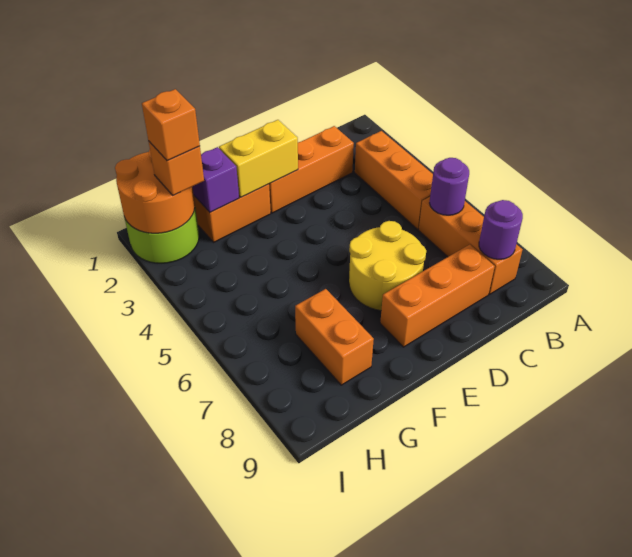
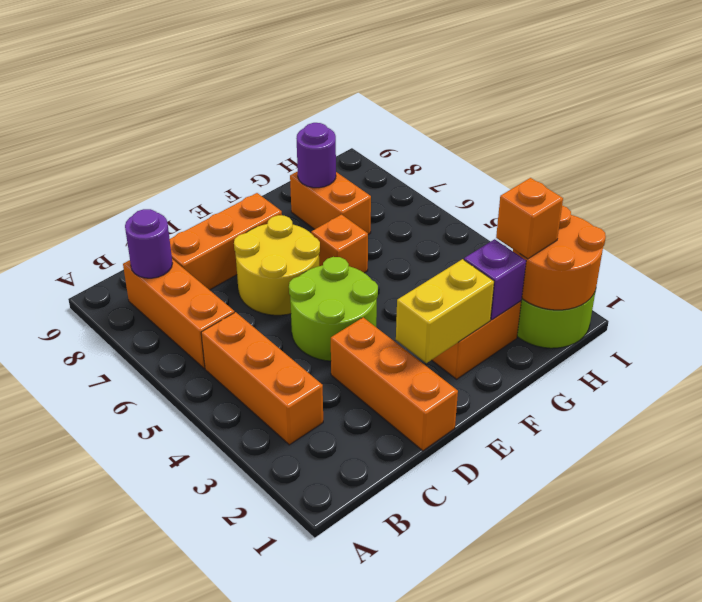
purple round brick B6 level 2 -> purple round brick G8 level 2
orange brick C2:E2 level 1 -> orange brick D1:D3 level 1
none -> lime round brick D4:E5 level 1
orange brick H2 level 4 -> orange brick F6 level 1

